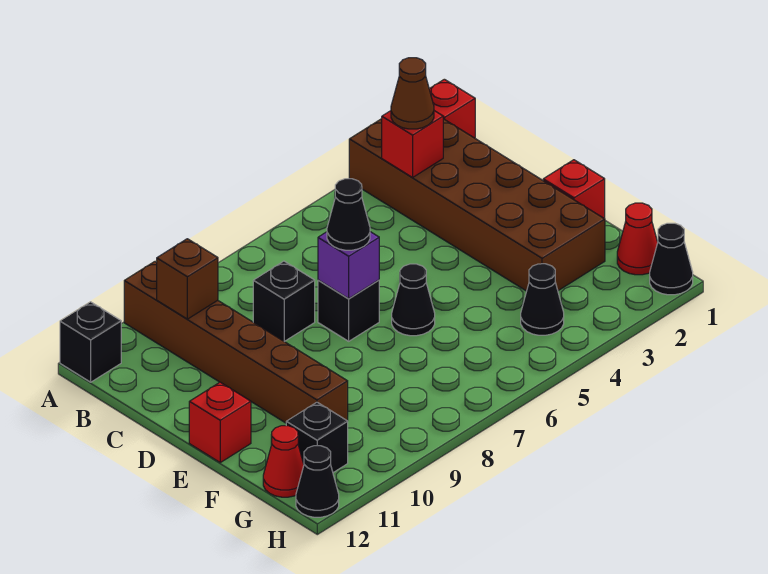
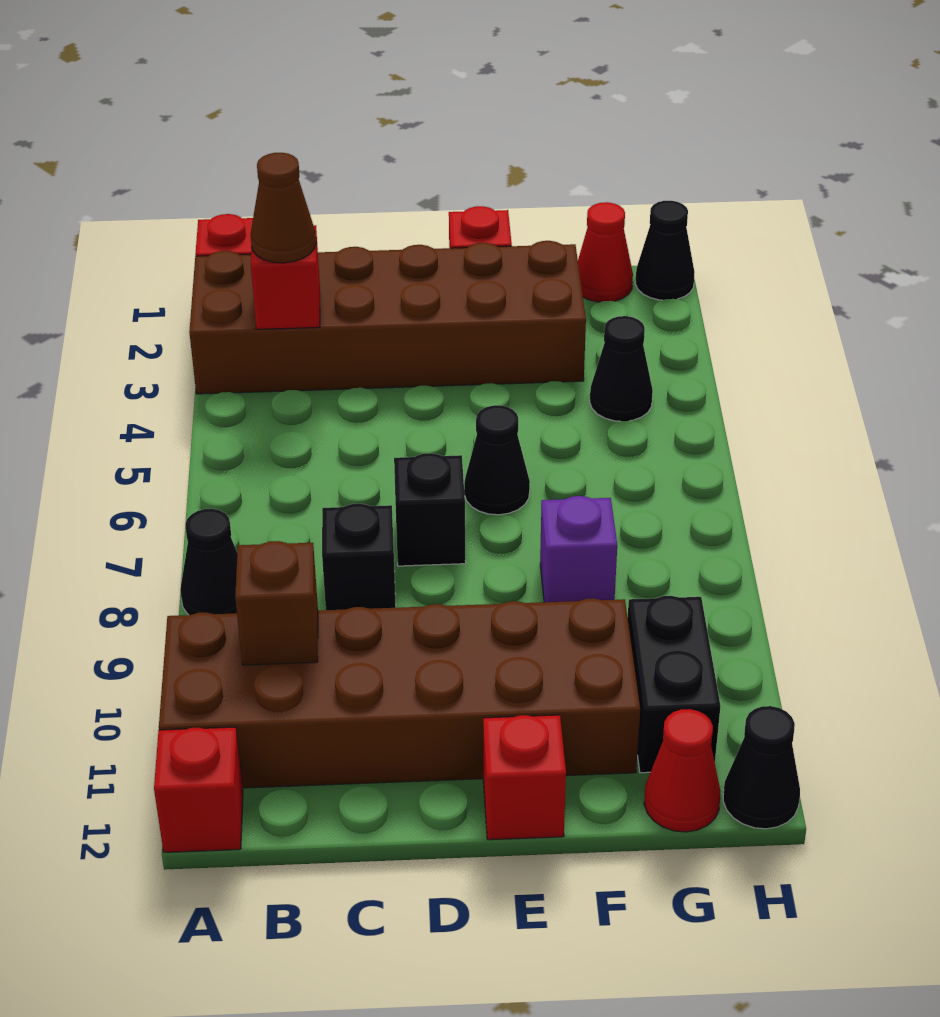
brown brick A10:F10 level 1 -> brown brick A10:F11 level 1
black brick A12 level 1 -> red brick A12 level 1
purple brick D7 level 2 -> purple brick F8 level 1
black cone D7 level 3 -> black cone A8 level 1
black brick G11 level 1 -> black brick G10:G11 level 1

